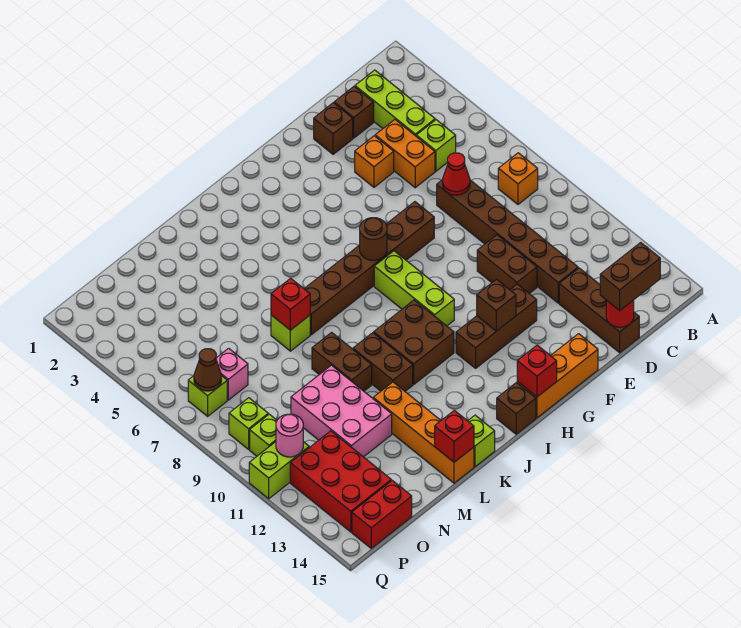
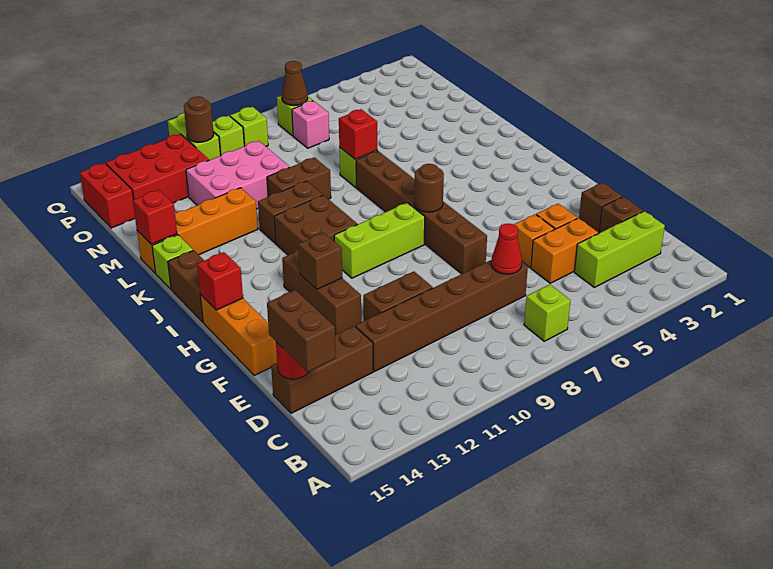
orange brick B8 level 1 -> orange brick E5 level 1
lime brick C5 level 1 -> lime brick B7 level 1
brown brick I15 level 1 -> brown brick I15:J15 level 1
pink round brick P11 level 2 -> brown round brick P11 level 2

